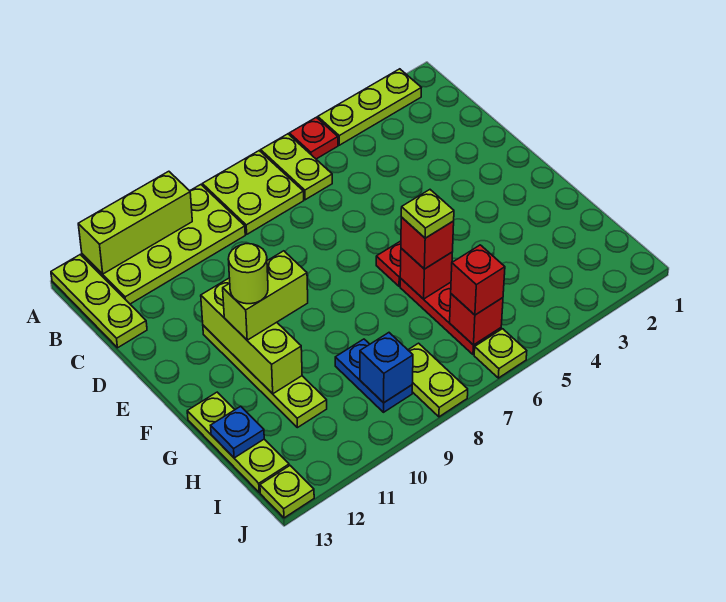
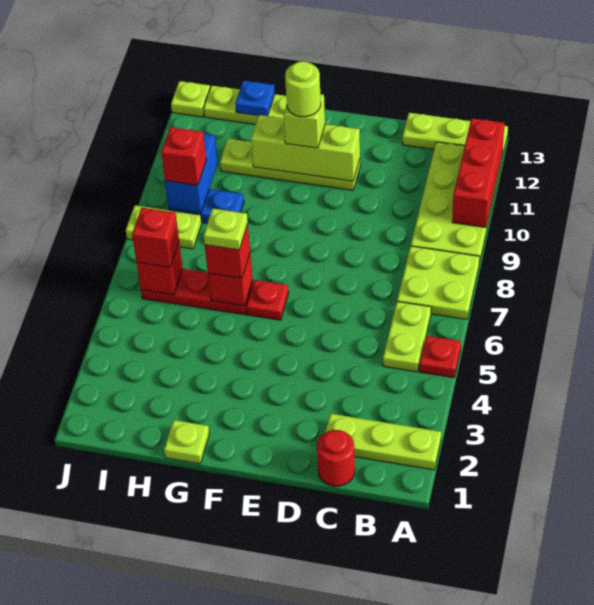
lime plate A2:A4 level 1 -> lime plate A2:C2 level 1
lime plate A6:B6 level 1 -> lime plate B5:B6 level 1
lime brick A10:A12 level 2 -> red brick A10:A12 level 2
none -> red round brick C1 level 1
lime brick F10:F11 level 3 -> lime brick F11 level 3
blue brick I9 level 2 -> blue brick I9:I10 level 2
none -> red brick I9 level 3
lime plate J6 level 1 -> lime plate G1 level 1

